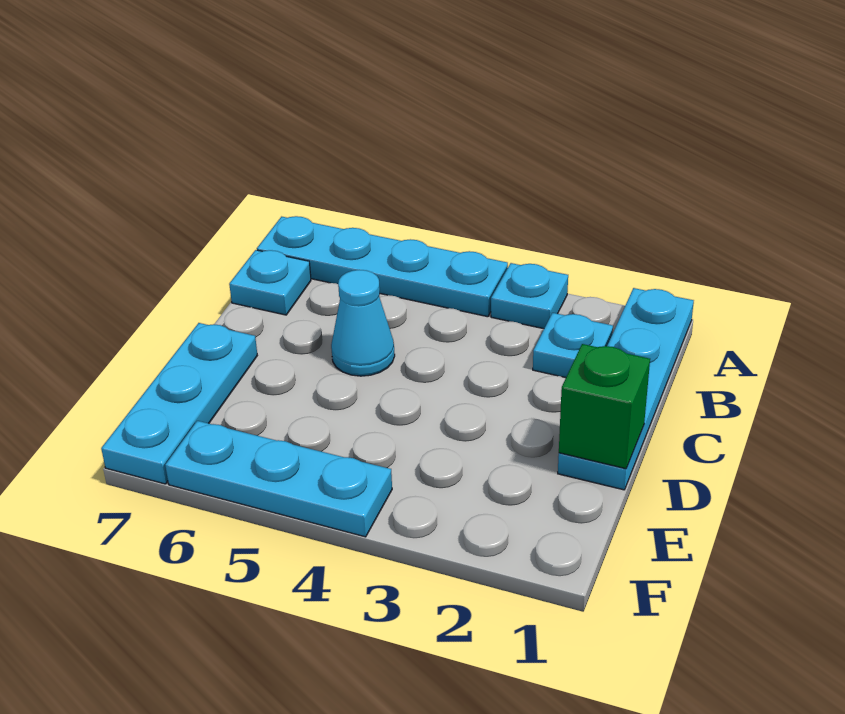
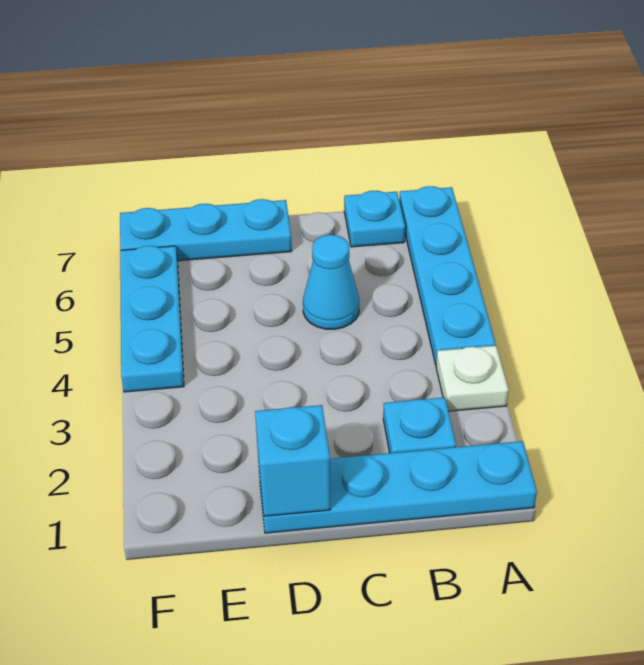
cyan plate A3 level 1 -> white plate A3 level 1
green brick D1 level 2 -> cyan brick D1 level 2

